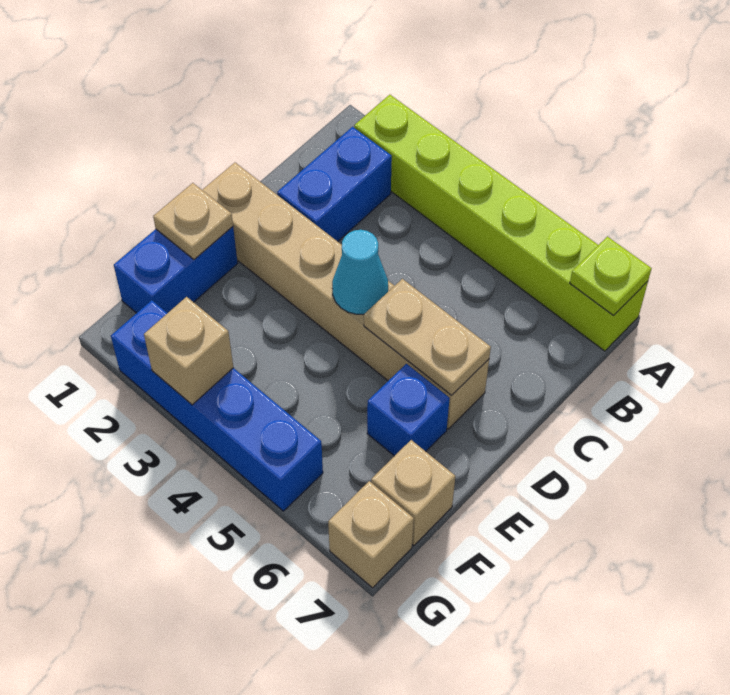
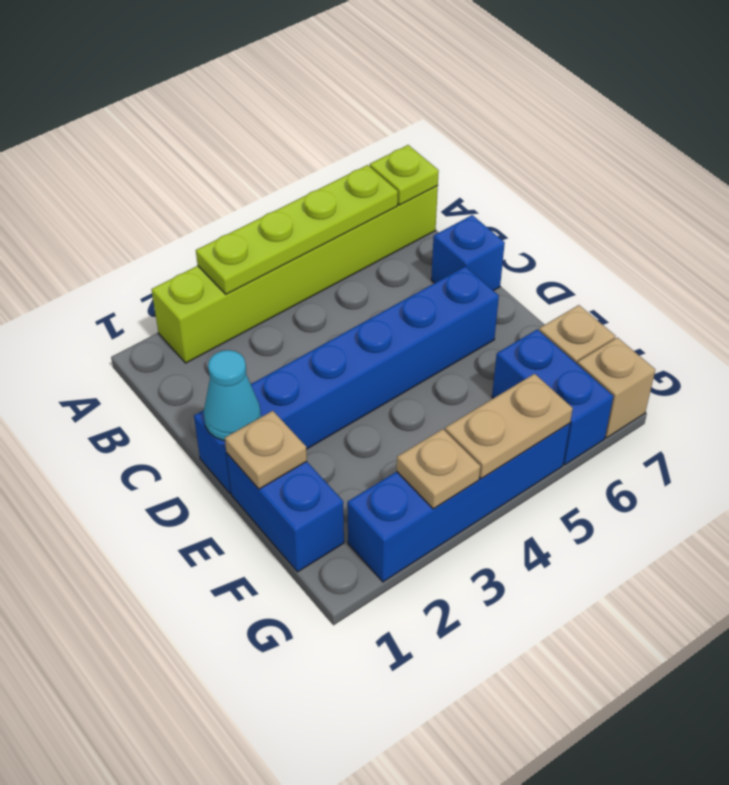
none -> lime plate A3:A6 level 2
blue brick B2:C2 level 1 -> blue brick F6:G6 level 1
tan brick D1:D6 level 1 -> blue brick D1:D6 level 1
cyan cone D4 level 2 -> cyan cone D1 level 2
tan plate D5:D6 level 2 -> tan plate G4:G5 level 2
blue brick E6 level 1 -> blue brick C7 level 1
tan brick G3 level 2 -> tan plate G3 level 2

